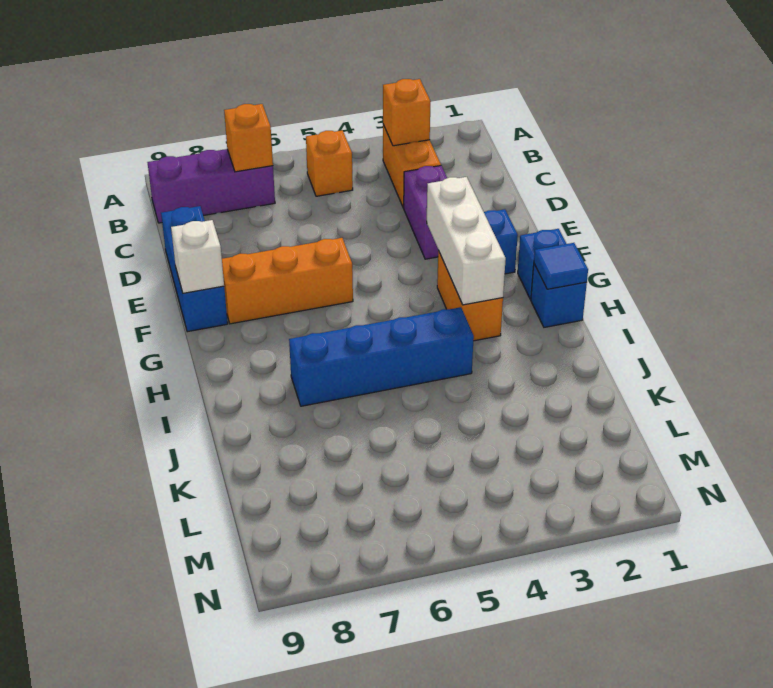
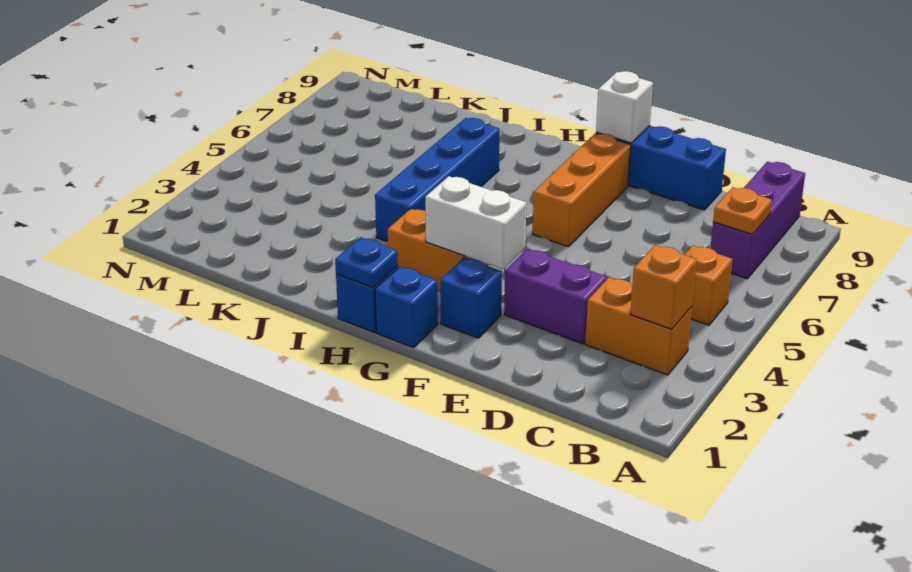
orange brick B7 level 2 -> orange plate B7 level 2
white brick F3:H3 level 2 -> white brick F3:G3 level 2
blue tile H1 level 2 -> blue plate H1 level 2

